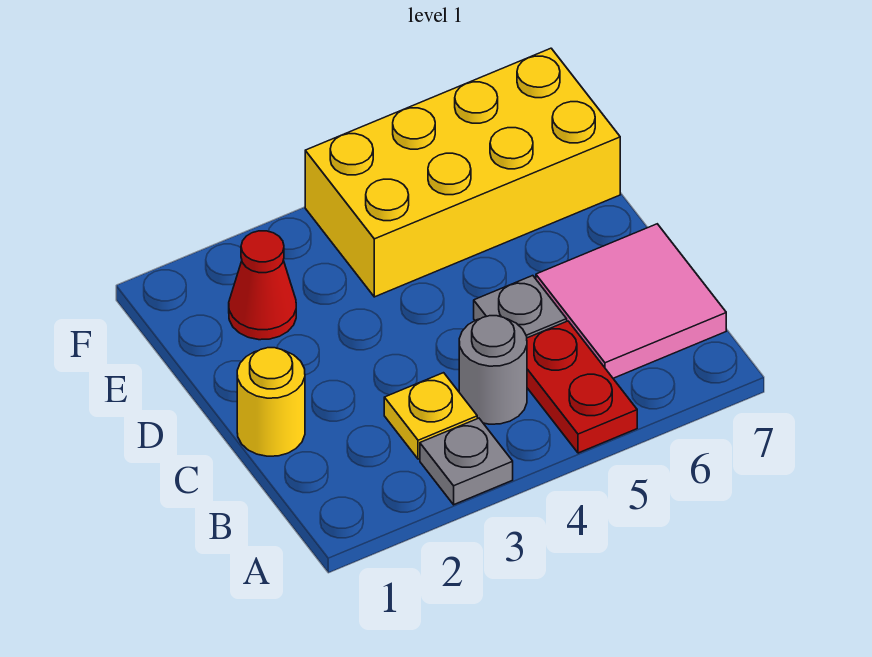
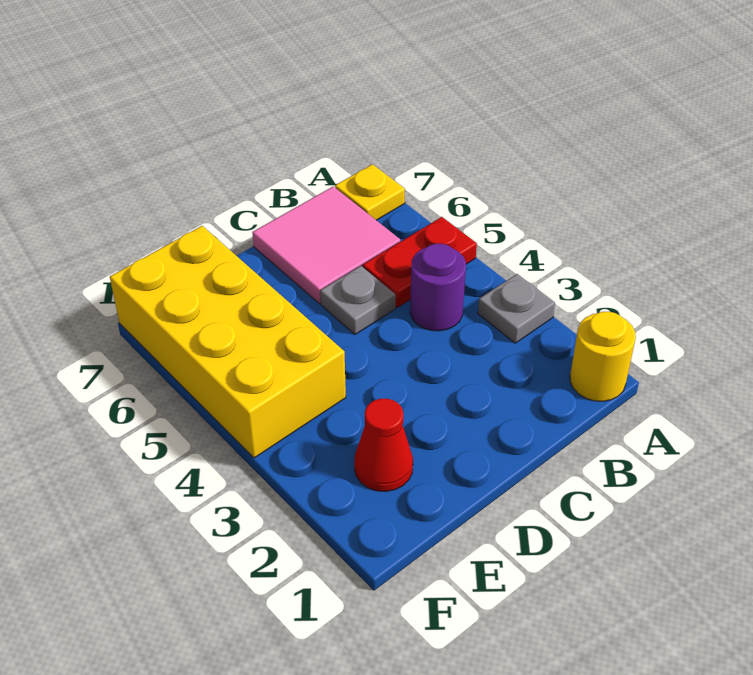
yellow plate B3 level 1 -> yellow plate A7 level 1
grey round brick B4 level 1 -> purple round brick B4 level 1
yellow round brick C1 level 1 -> yellow round brick A1 level 1

